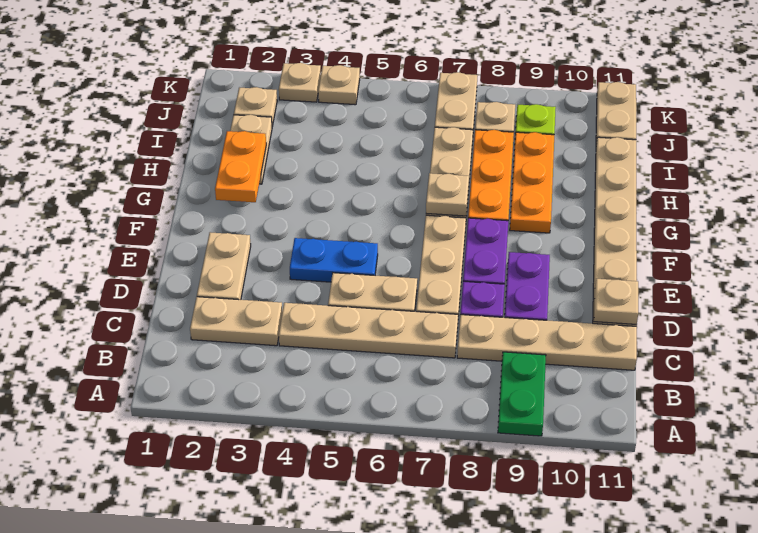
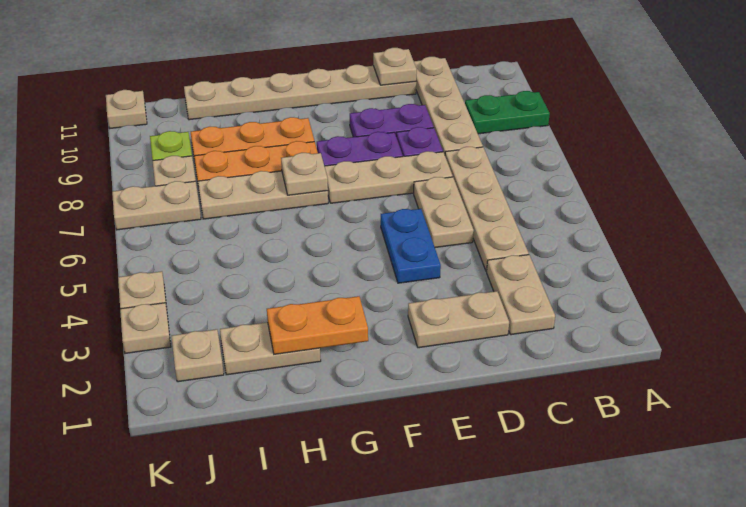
tan plate J11:K11 level 1 -> tan plate K11 level 1

